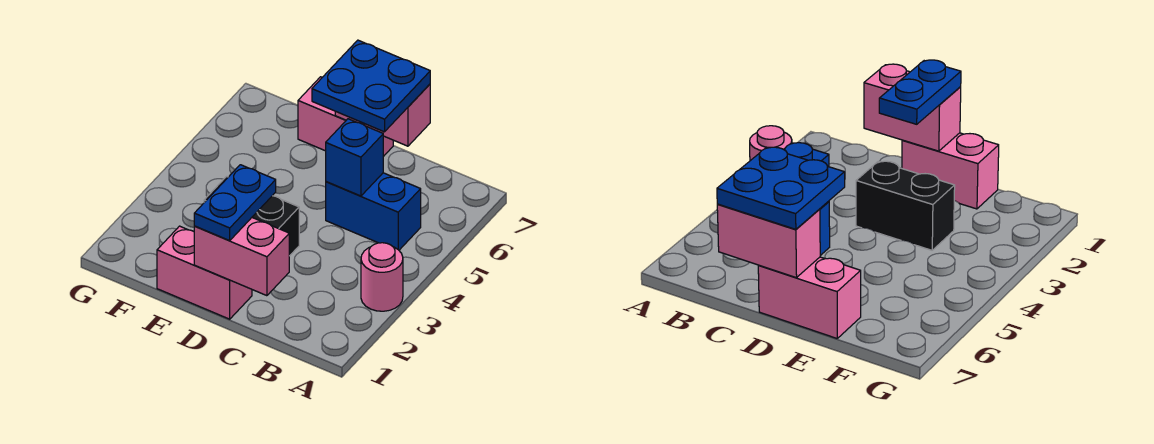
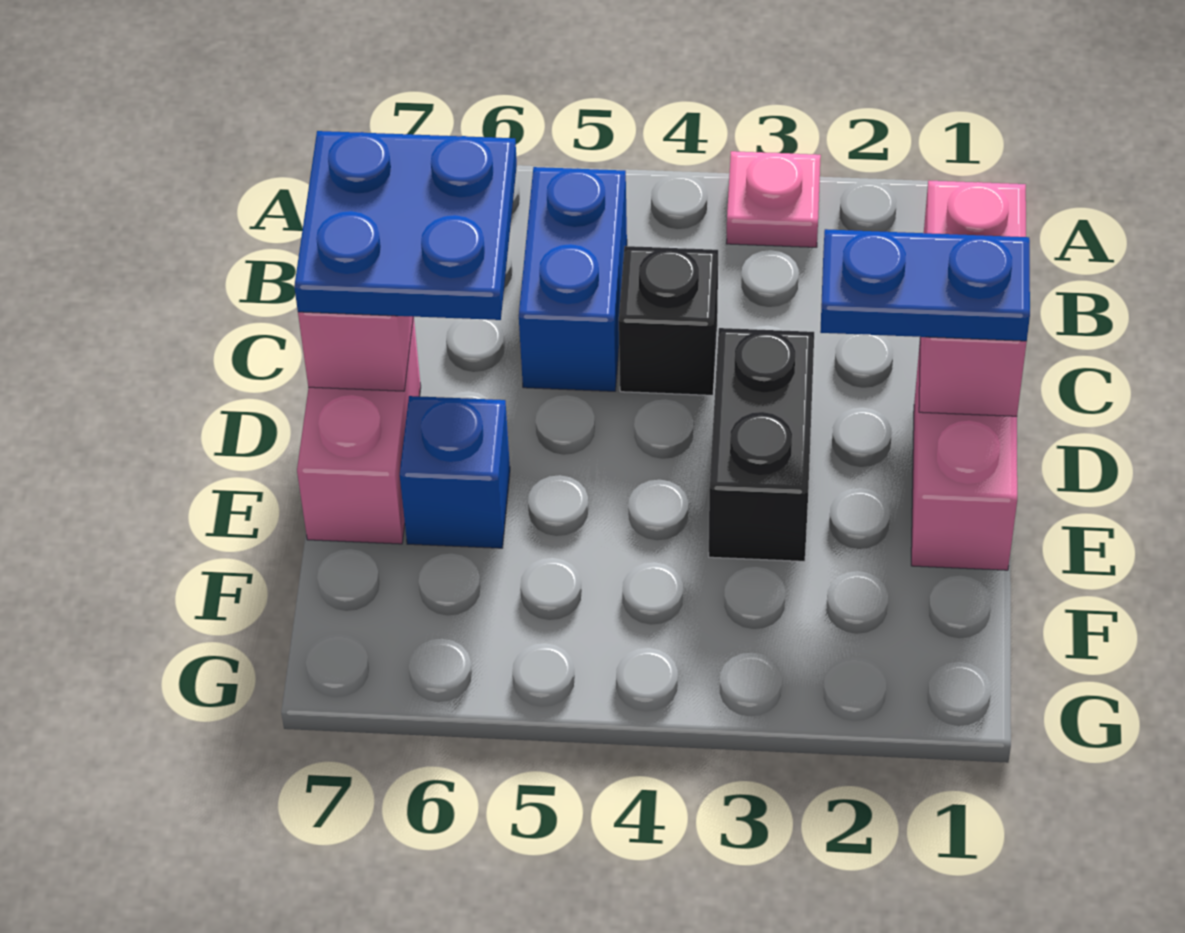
pink round brick A3 level 1 -> pink plate A3 level 1
none -> black brick C4 level 1
blue brick C5 level 2 -> blue brick E6 level 1

